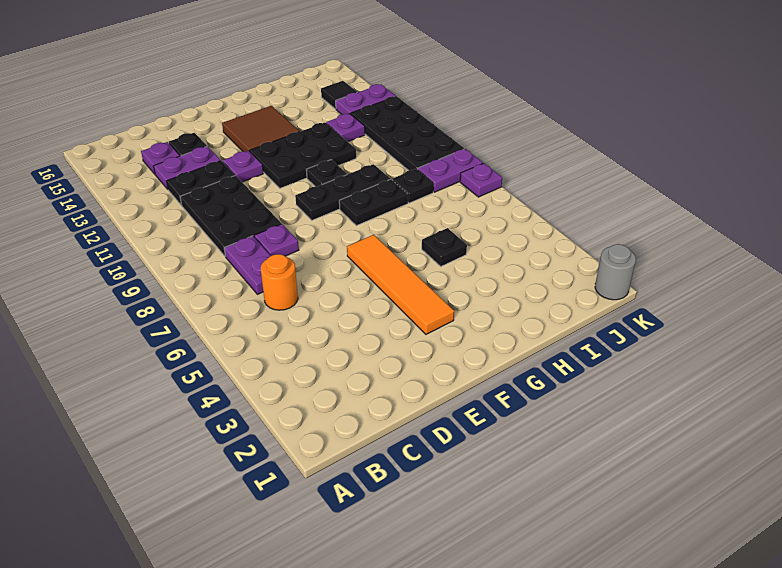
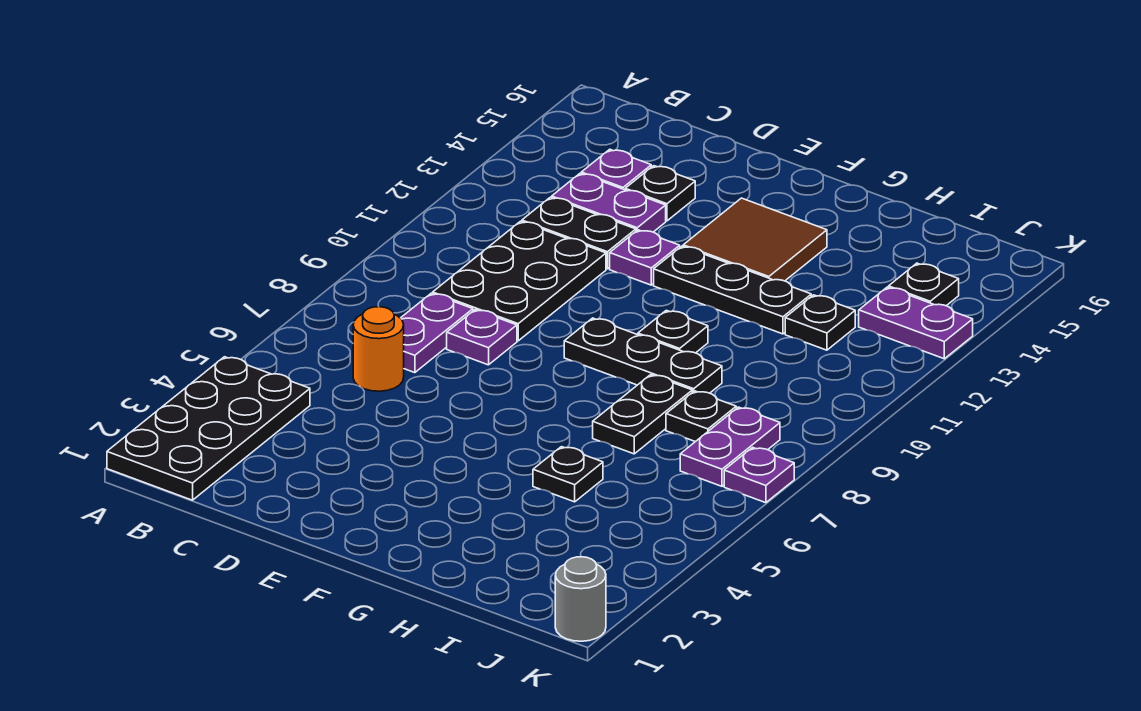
orange tile F3:F6 level 1 -> none
black plate F11:H12 level 1 -> black plate F12:H12 level 1
black plate G8:H8 level 1 -> black plate H7:H8 level 1
purple plate I12 level 1 -> black plate I12 level 1
purple plate J8:K8 level 1 -> purple plate J7:J8 level 1
black plate J9:K12 level 1 -> black plate A1:B4 level 1
black tile J14 level 1 -> black plate J14 level 1

